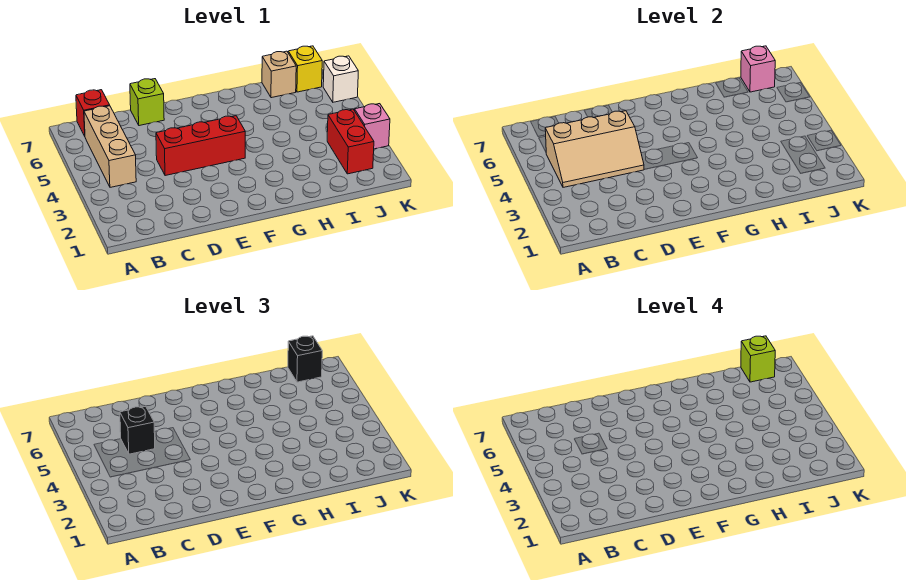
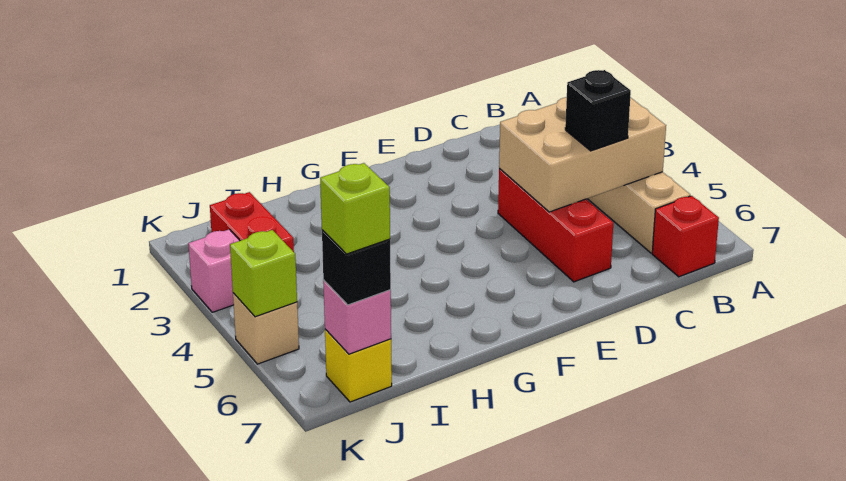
tan slope B4:D5 level 2 top 5 -> tan brick B4:D5 level 2
red brick D4:F4 level 1 -> red brick D4:D6 level 1
lime brick D7 level 1 -> lime brick K5 level 2
tan brick I7 level 1 -> tan brick K5 level 1
white brick K6 level 1 -> none

